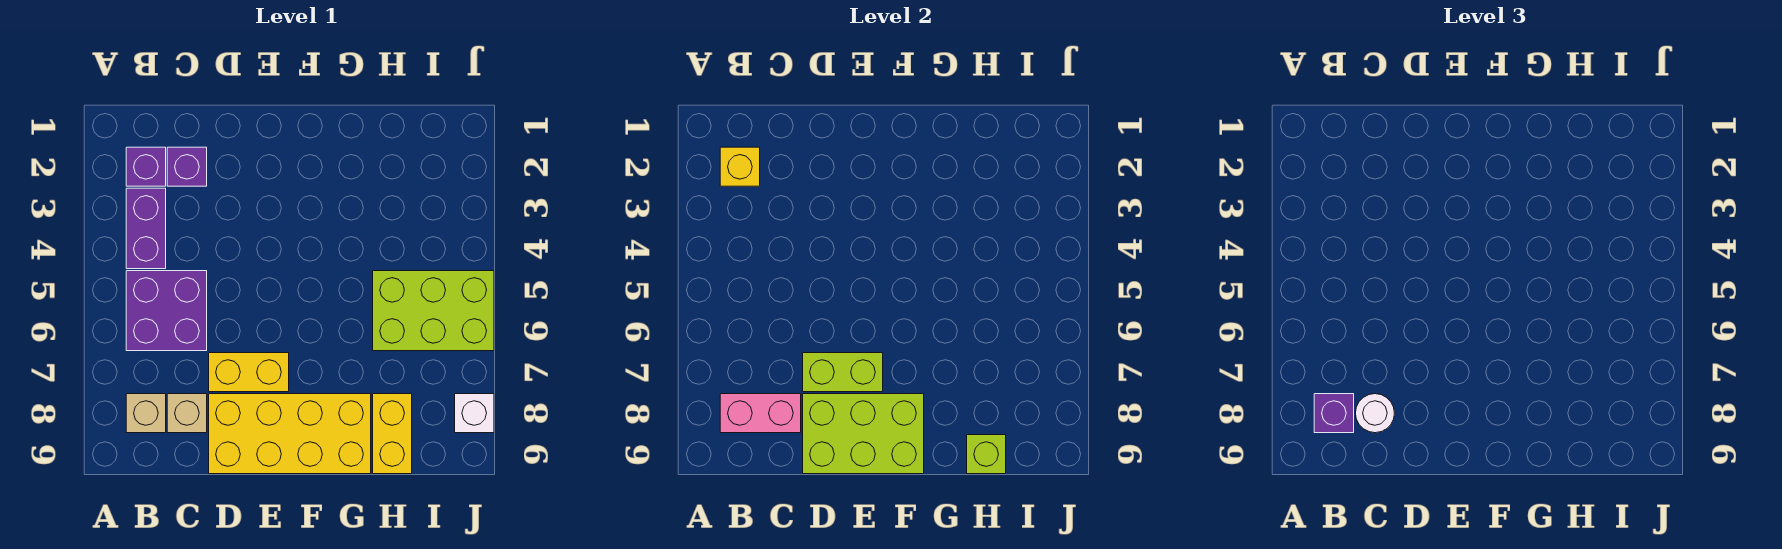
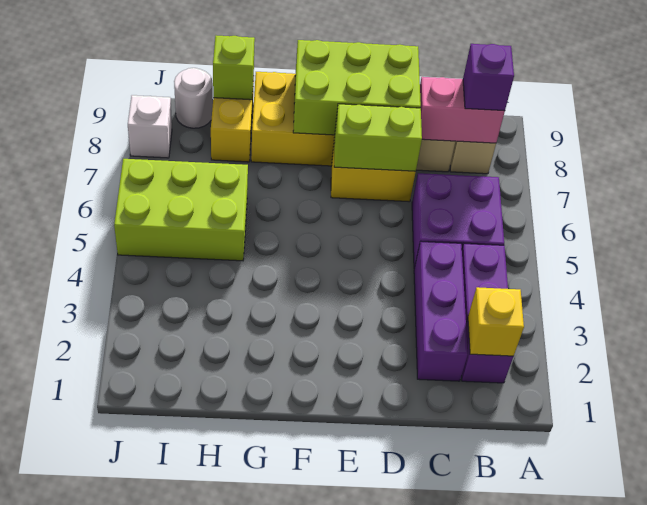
purple brick C2 level 1 -> purple brick C2:C4 level 1
white round brick C8 level 3 -> white round brick I9 level 1

